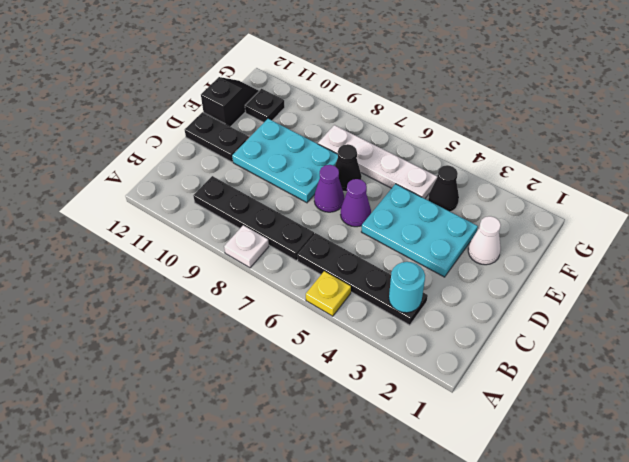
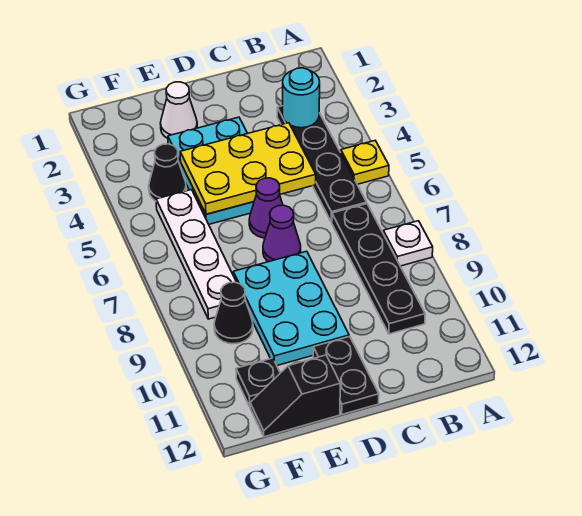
none -> yellow plate C4:E5 level 2
black cone E7 level 1 -> black cone F9 level 1

